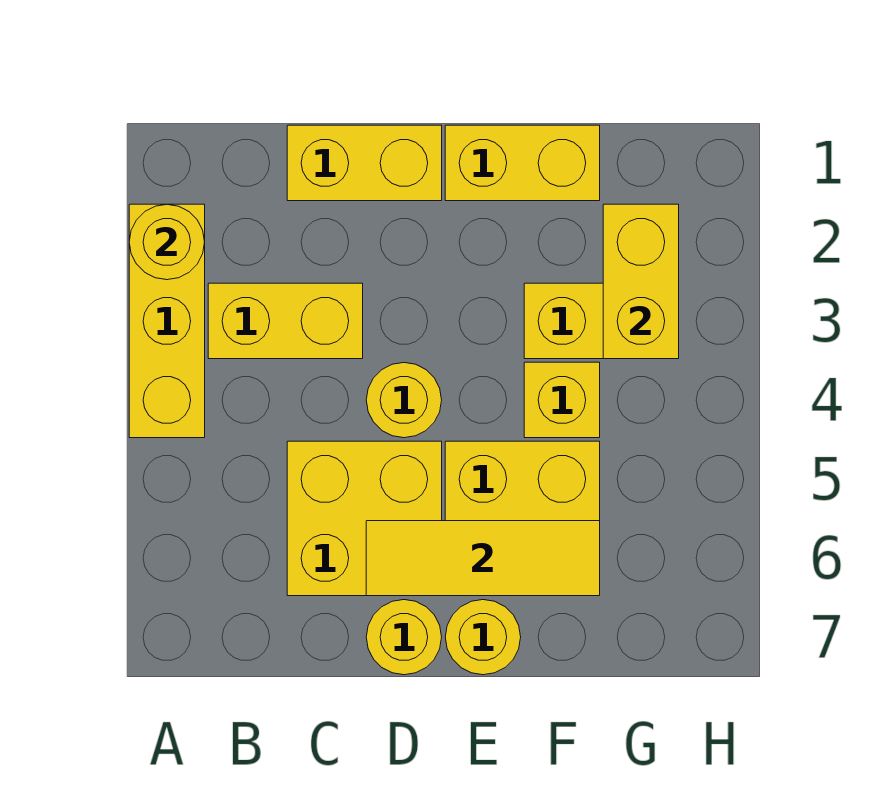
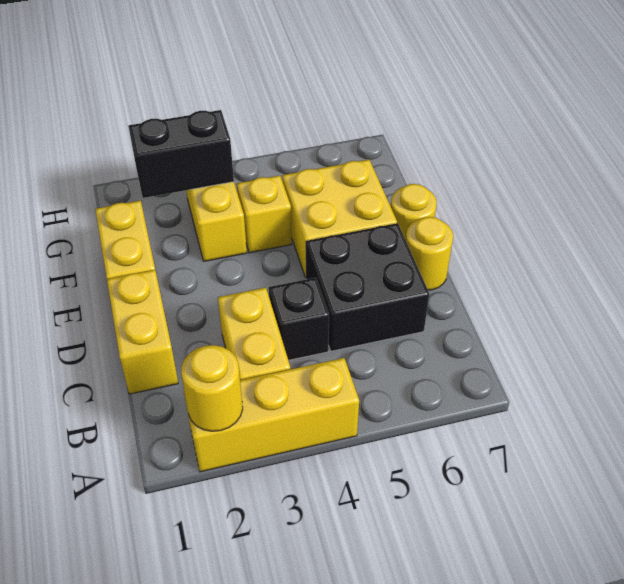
none -> black brick C4 level 1
yellow brick C5:D6 level 1 -> black brick C5:D6 level 1
yellow round brick D4 level 1 -> none
yellow tile D6:F6 level 2 -> none
yellow brick G2:G3 level 2 -> black brick G2:G3 level 2

